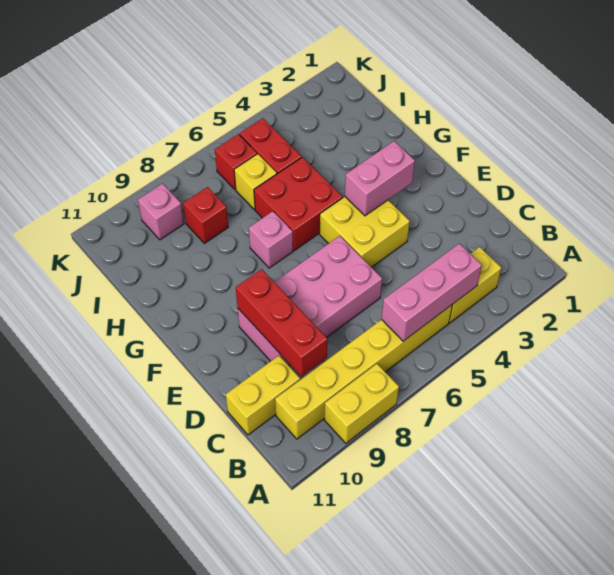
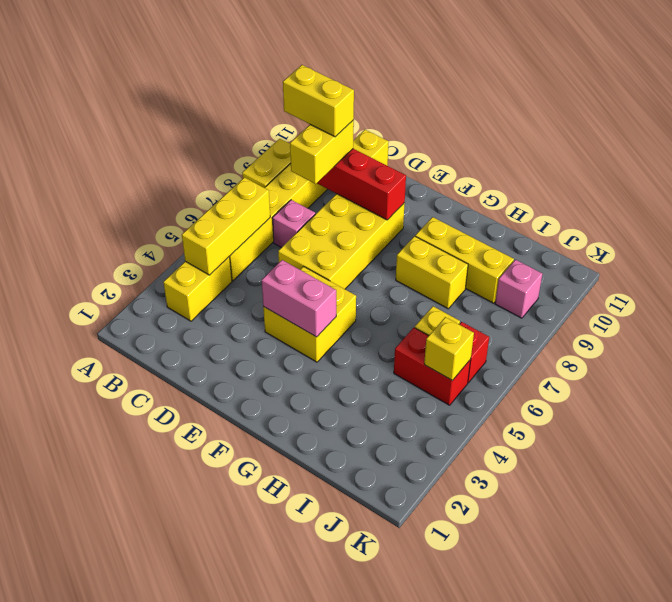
pink brick B4:B6 level 2 -> yellow brick B4:B6 level 2
none -> yellow brick B9:C9 level 4
none -> yellow brick C8:C9 level 3
pink brick D6:E9 level 1 -> yellow brick D6:E9 level 1
pink brick F3:F4 level 2 -> pink brick E4:F4 level 2
red brick G5:H6 level 1 -> none
pink brick G7 level 1 -> pink brick C7 level 1
none -> yellow brick G8:H8 level 1
none -> yellow brick G9:I9 level 1
red brick I8 level 1 -> none
none -> yellow brick J5 level 2

